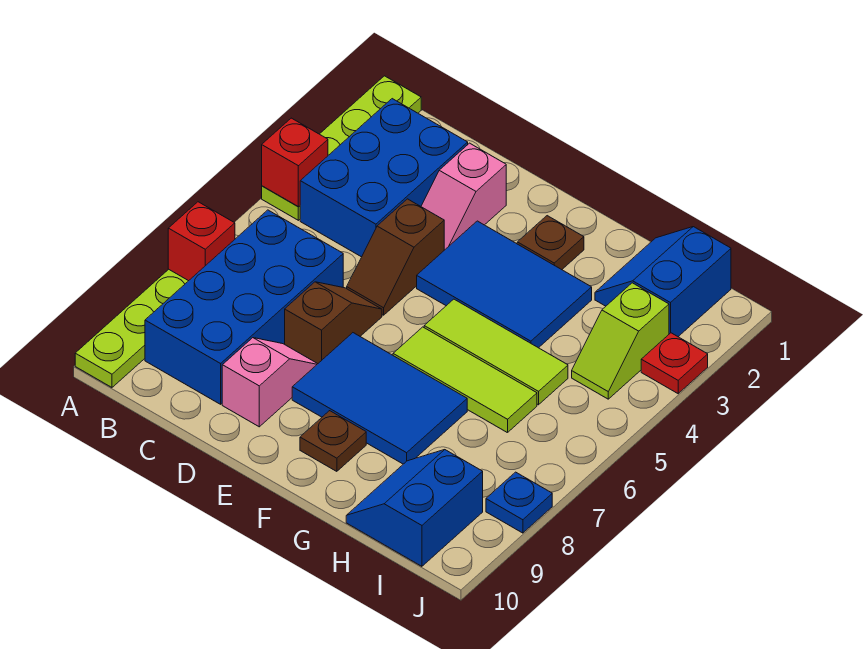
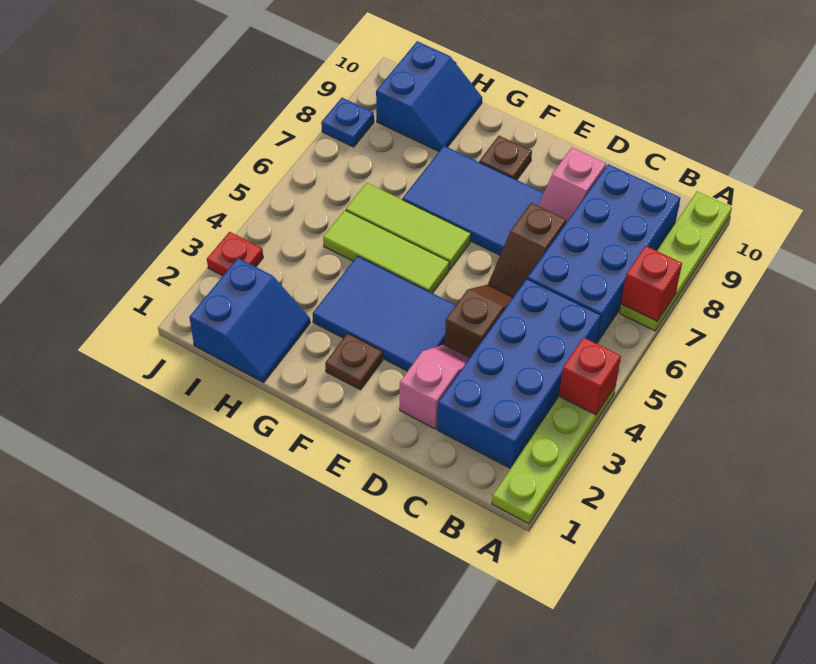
blue brick B2:C4 level 1 -> blue brick B2:C5 level 1
lime slope I3:I4 level 1 top 3 -> none

